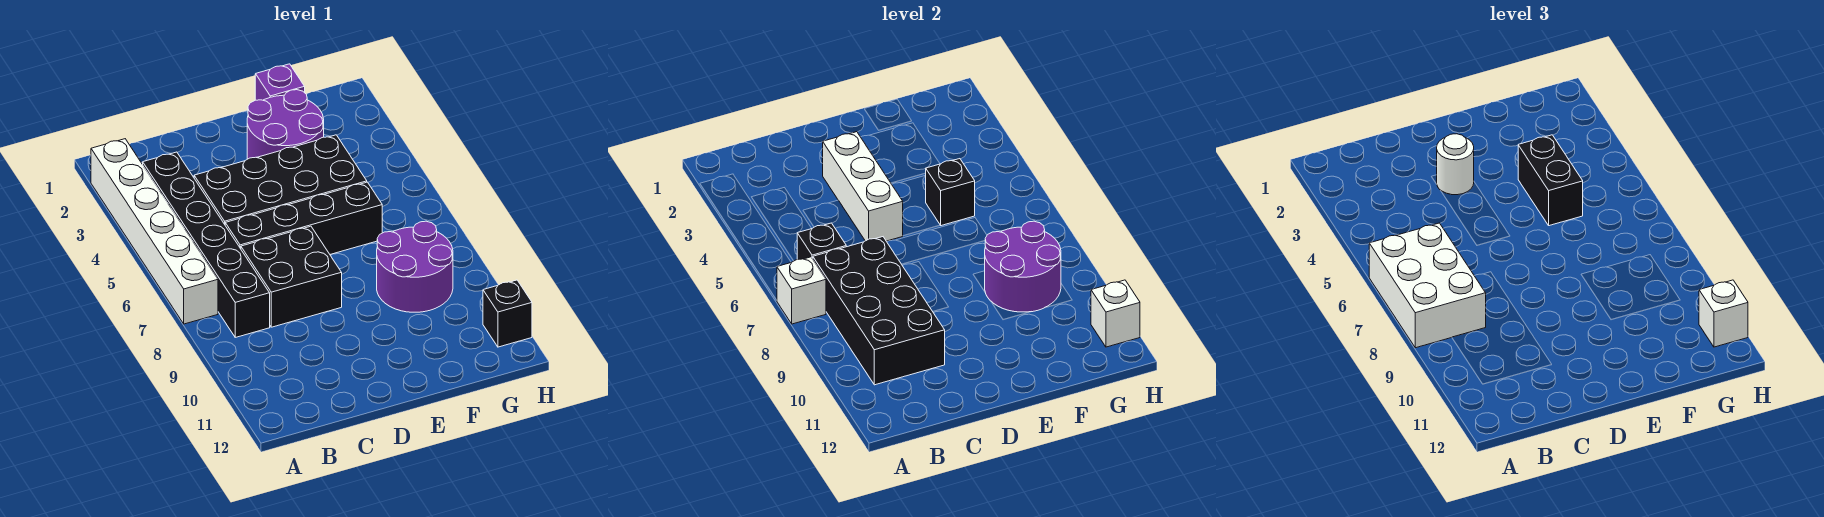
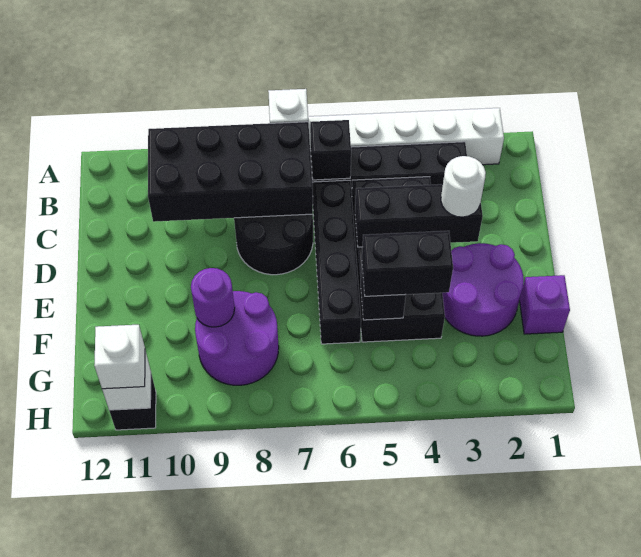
white brick A6:B8 level 3 -> none
black brick C7:D8 level 1 -> black round brick C7:D8 level 1
white brick D3:D5 level 2 -> black brick D3:D5 level 2
purple round brick F8:G9 level 2 -> purple round brick F9 level 2

